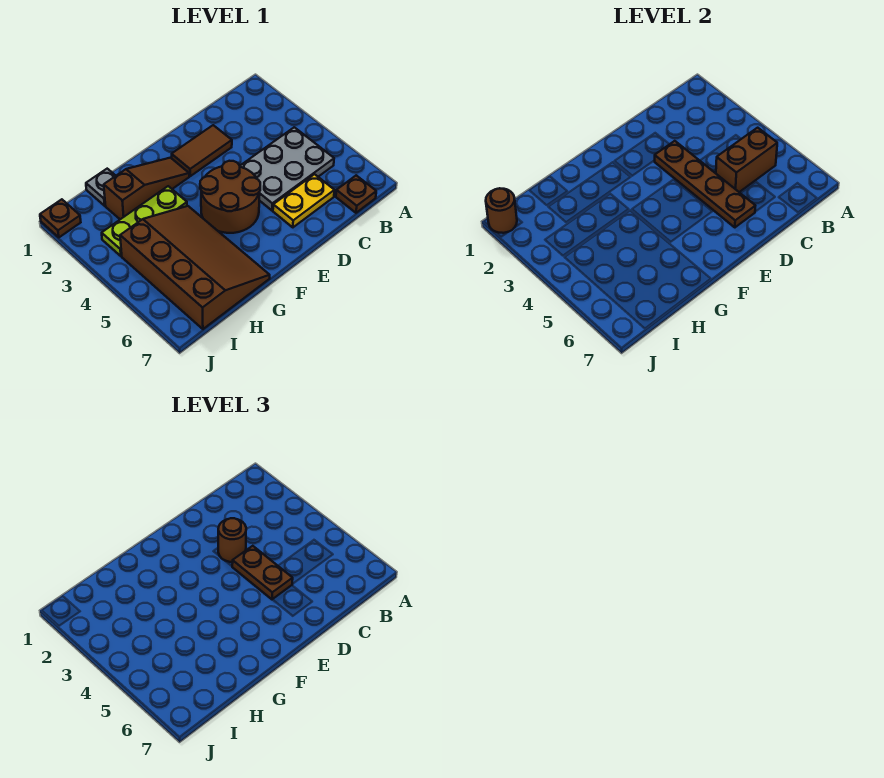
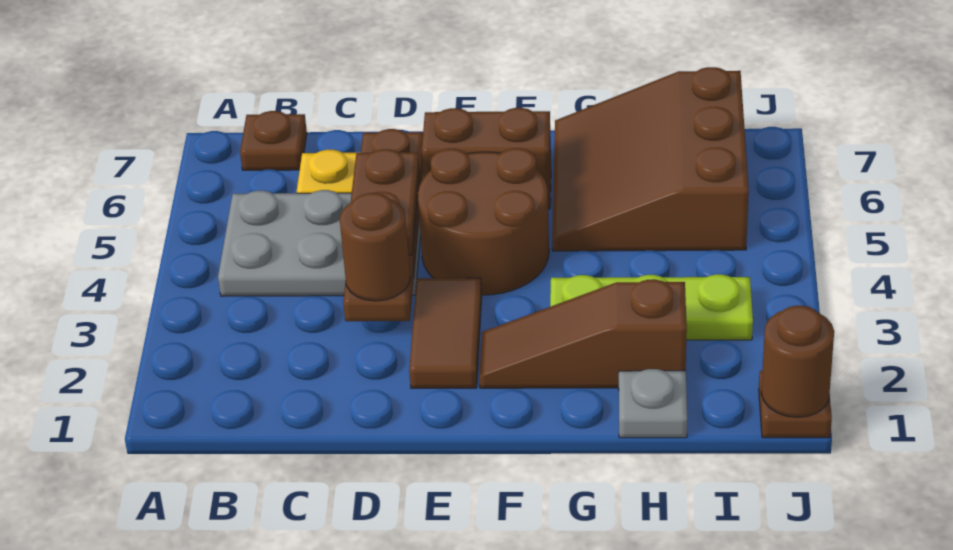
brown brick B5:C5 level 2 -> brown brick E6:F6 level 1
brown tile D2:E2 level 1 -> brown tile E2:E3 level 1
brown slope G4:I7 level 1 top I -> brown slope G5:I7 level 1 top I

